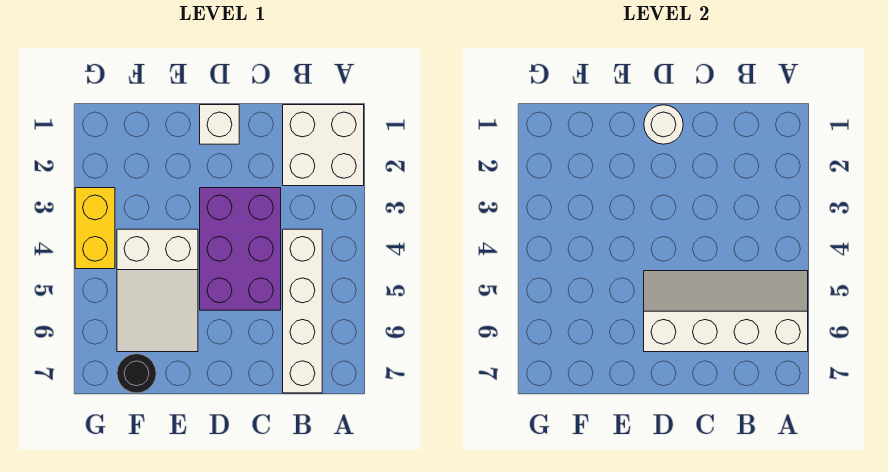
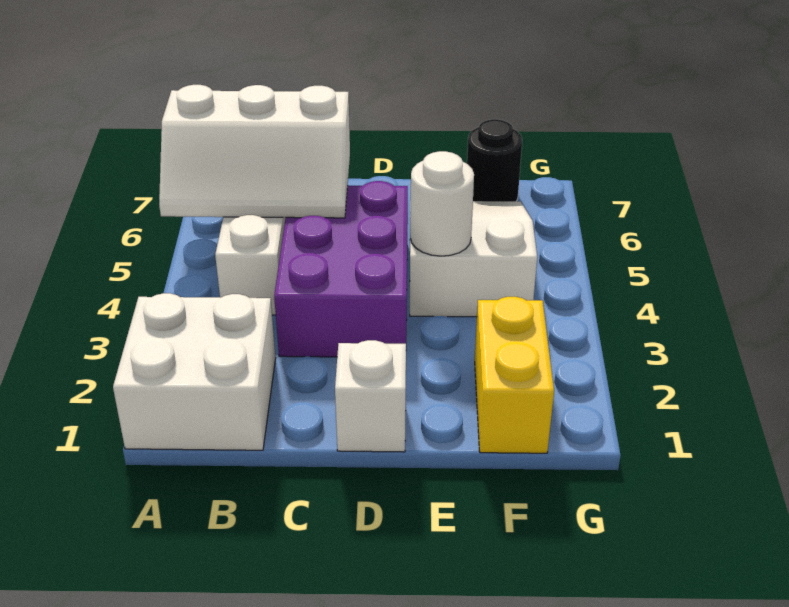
white slope A5:D6 level 2 top 6 -> white slope A5:C6 level 2 top 6
white round brick D1 level 2 -> white round brick E4 level 2
yellow brick G3:G4 level 1 -> yellow brick F1:F2 level 1

